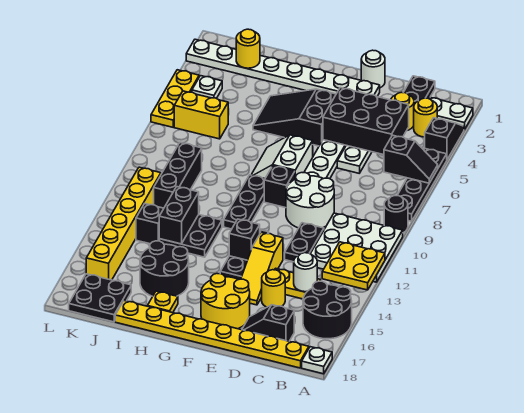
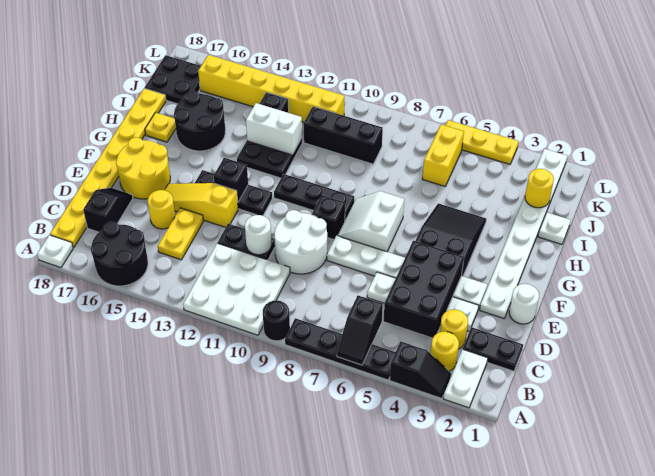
yellow plate A12:B13 level 2 -> none
white round brick C14 level 2 -> white round brick D11 level 2
white slope F7:G8 level 1 top F -> white slope F7:G8 level 1 top 7
black brick I12:I13 level 2 -> white brick I12:I13 level 2
white plate K4 level 1 -> white plate I1 level 1

